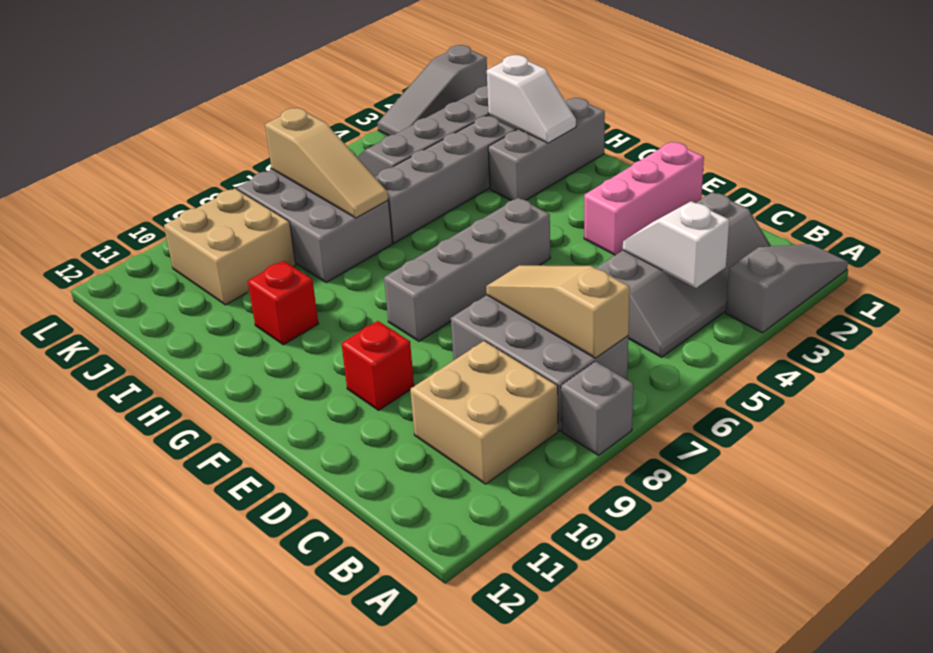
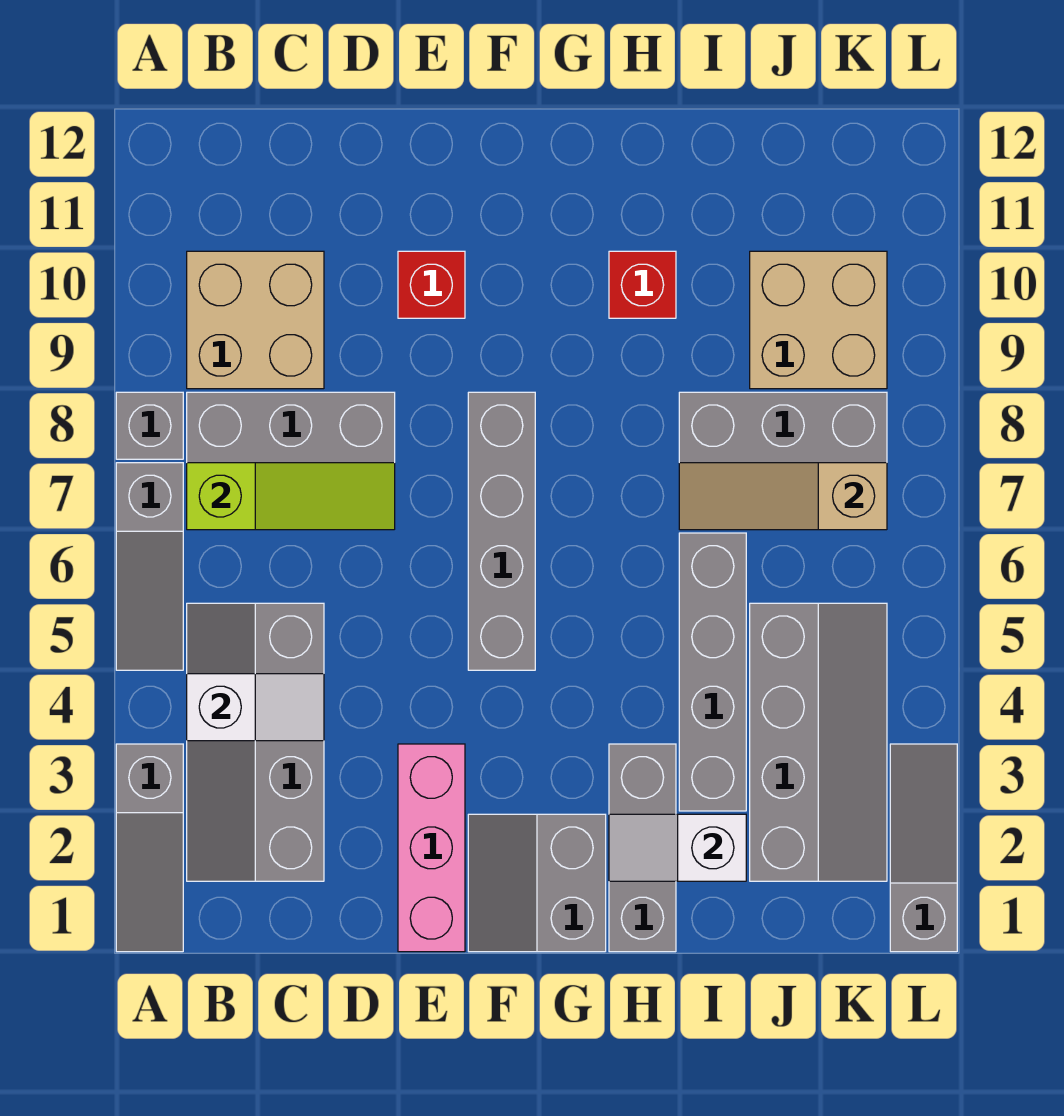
none -> grey slope A5:A7 level 1 top 7
tan slope B7:D7 level 2 top B -> lime slope B7:D7 level 2 top B
none -> grey slope F1:G2 level 1 top G

